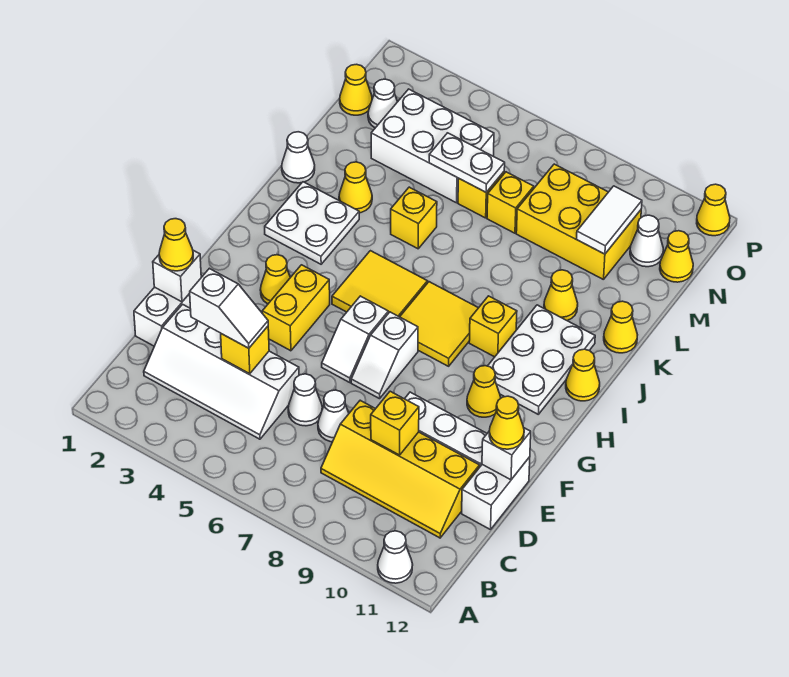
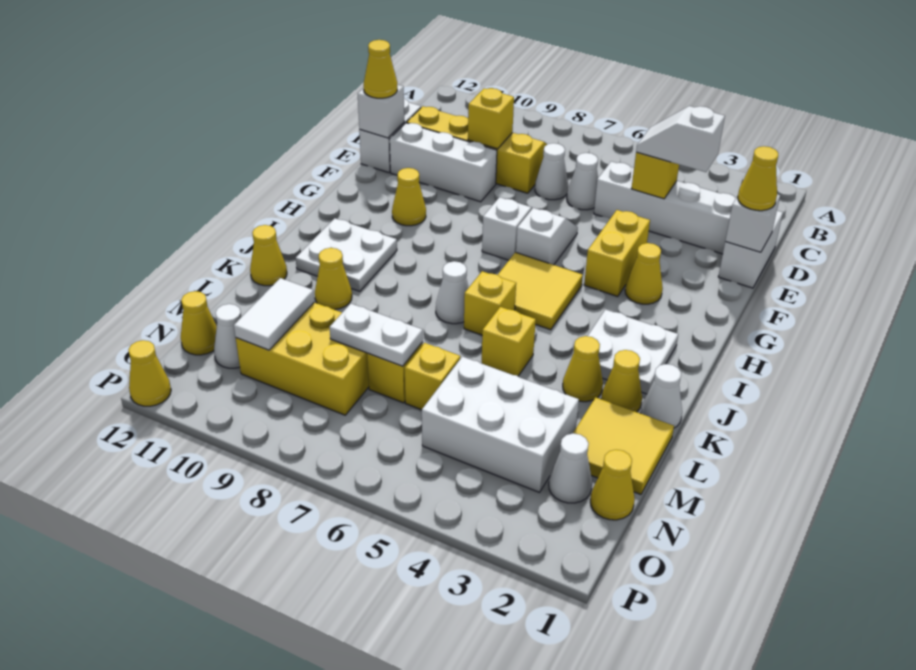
white cone A11 level 1 -> white cone J7 level 1
yellow tile H7:I8 level 1 -> yellow tile L1:M2 level 1
white plate H10:J11 level 1 -> white plate I10:J11 level 1
yellow brick I9 level 1 -> yellow brick J6 level 1
yellow cone I12 level 1 -> yellow cone K2 level 1
white plate M5:M6 level 2 -> white plate M7:M8 level 2

